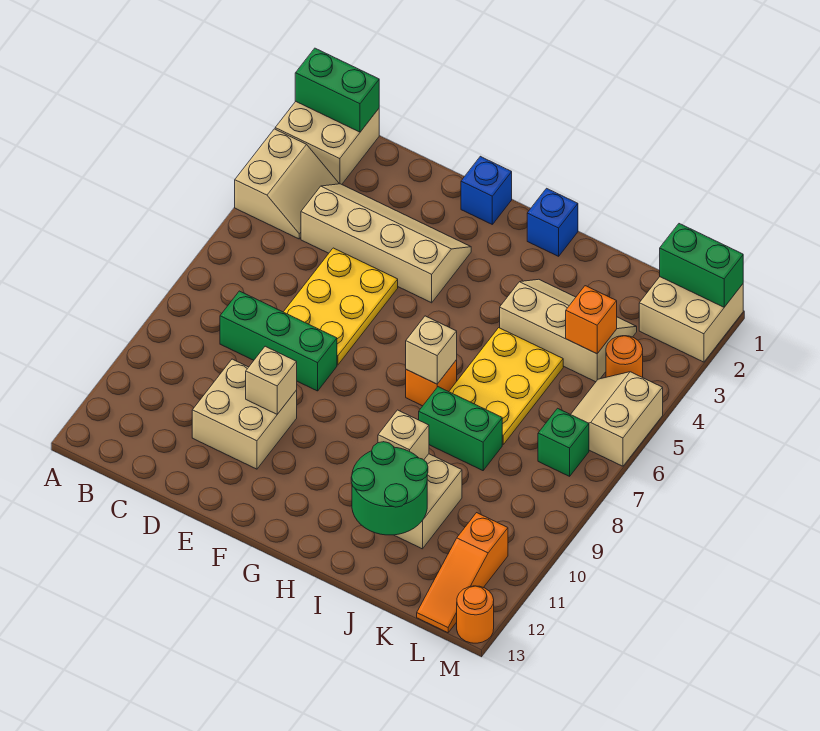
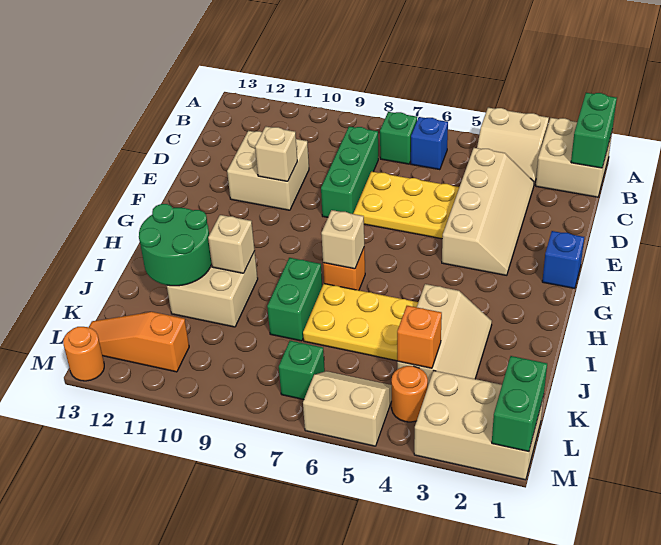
none -> green brick B7 level 1
blue brick H1 level 1 -> blue brick B6 level 1
tan brick L1:M2 level 1 -> tan brick L1:M3 level 1

